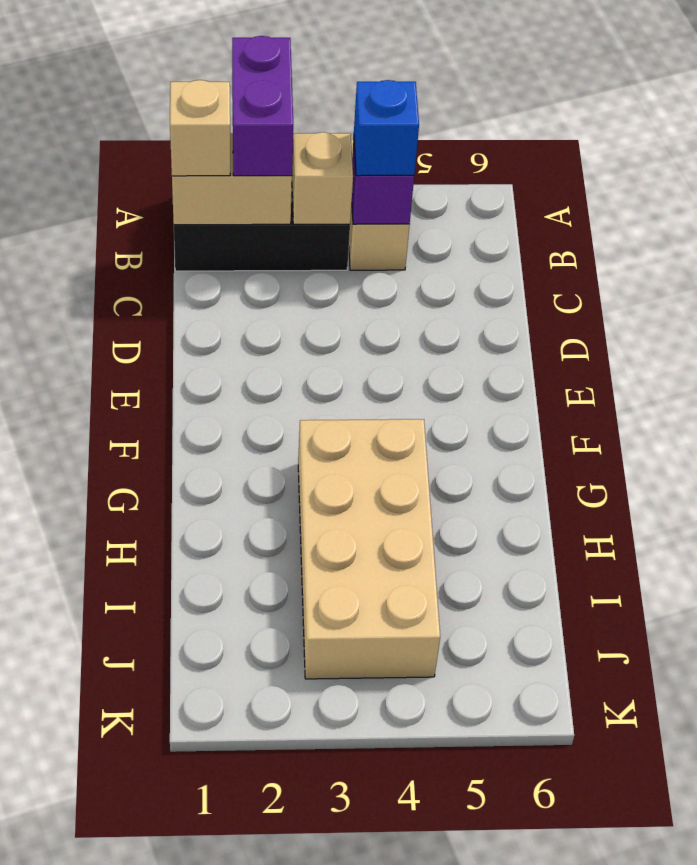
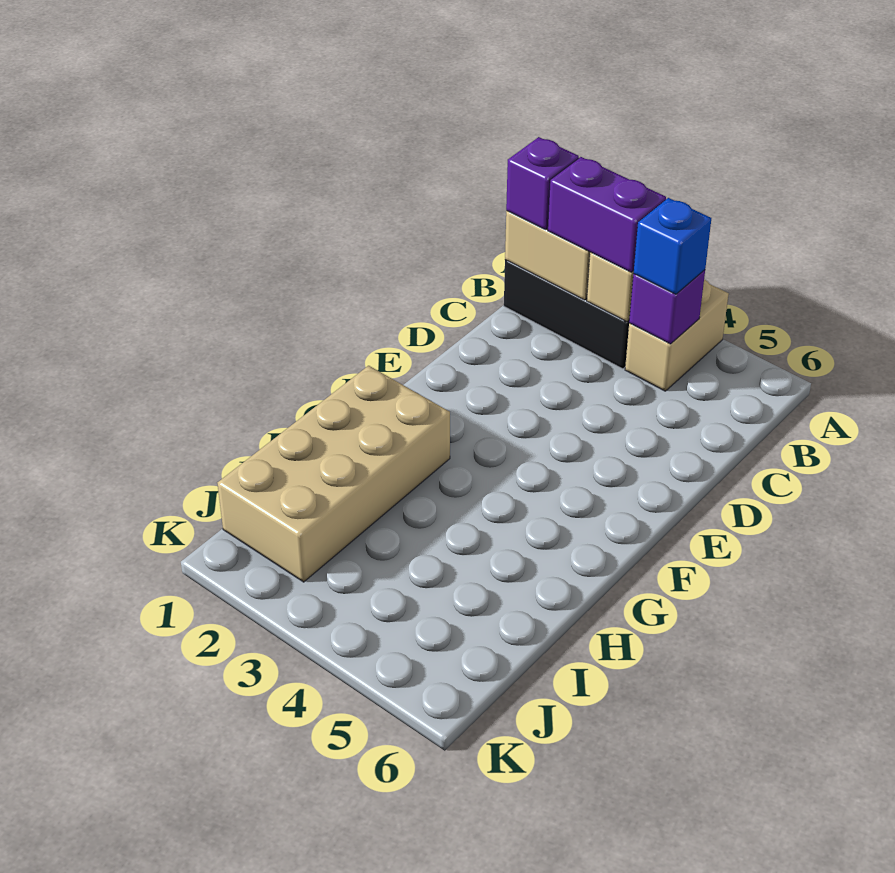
purple brick A2:B2 level 3 -> purple brick B2:B3 level 3
tan brick B1 level 3 -> purple brick B1 level 3
tan brick G3:J4 level 1 -> tan brick G1:J2 level 1

